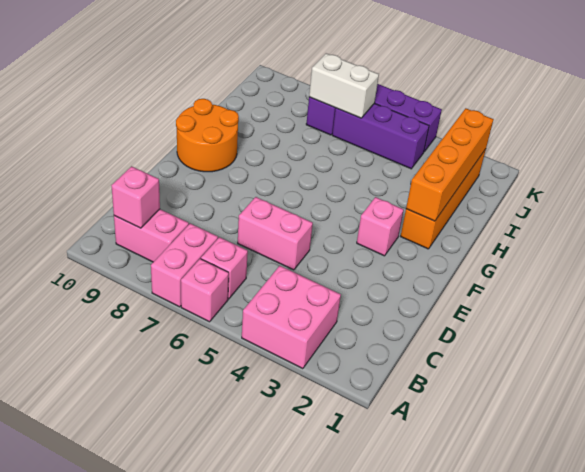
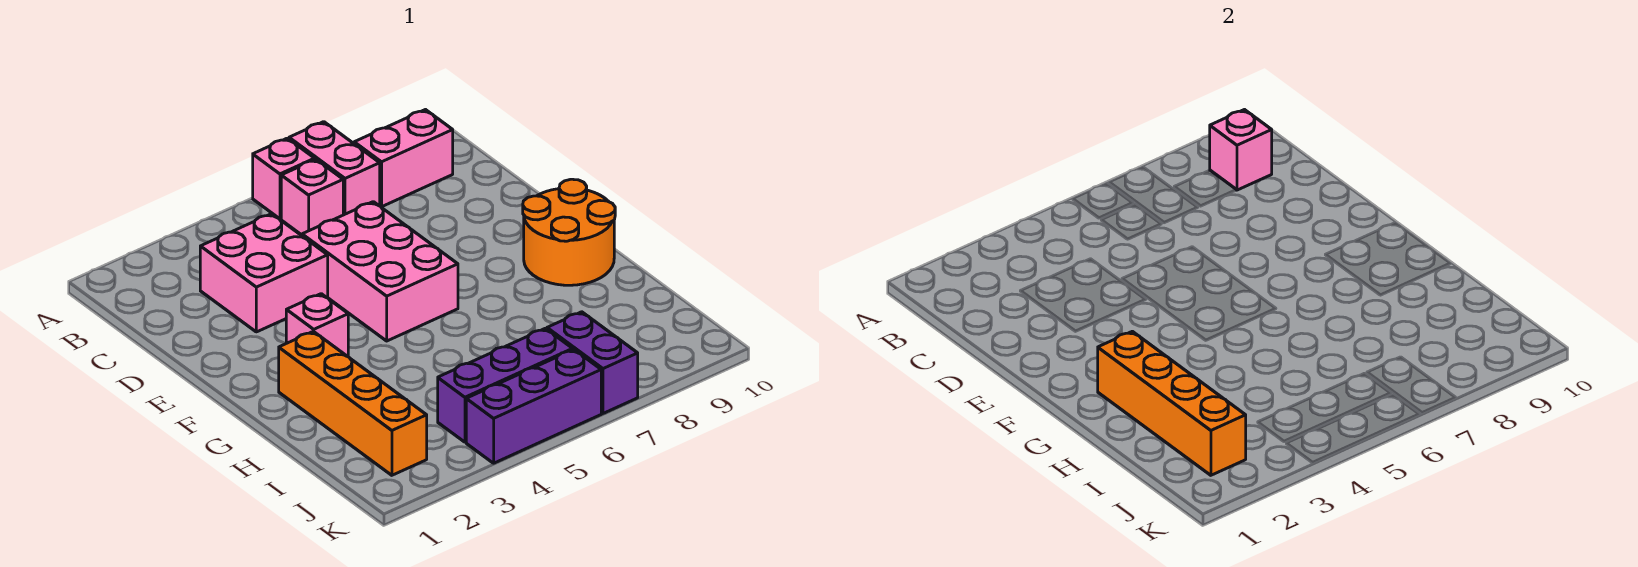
pink brick A3:B4 level 1 -> pink brick C3:D4 level 1
pink brick D5:D6 level 1 -> pink brick D5:F6 level 1
white brick J6:J7 level 2 -> none

